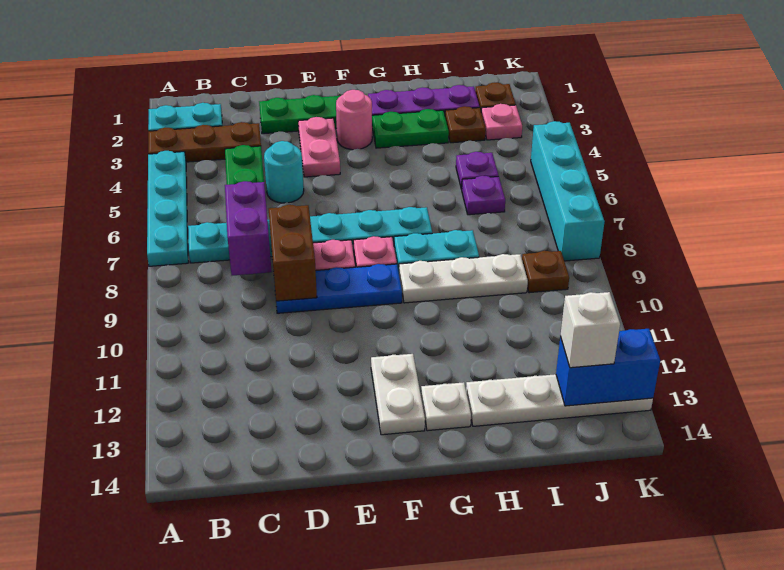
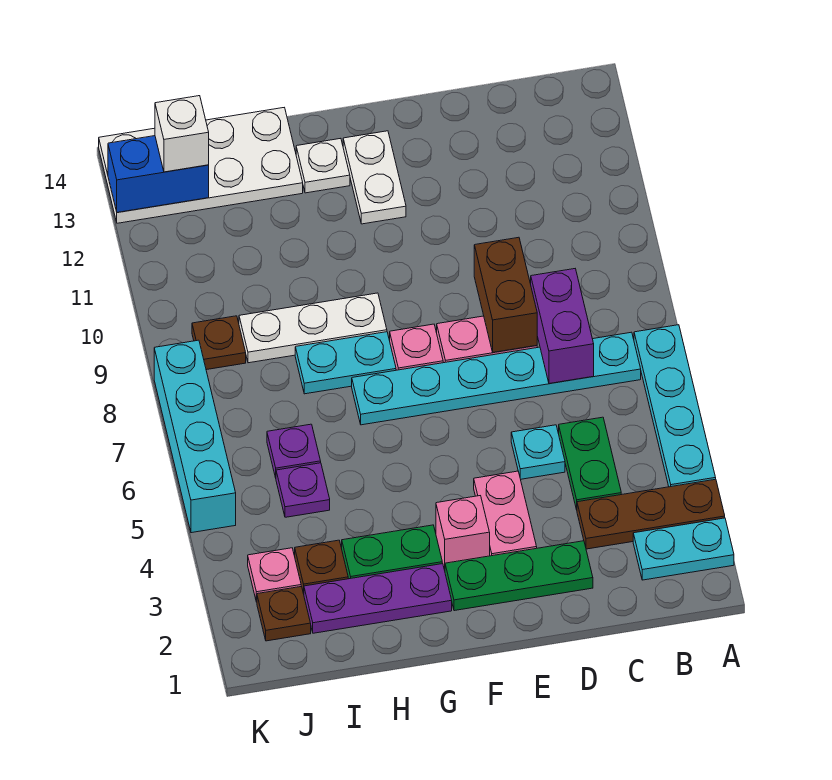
cyan round brick D5 level 1 -> cyan plate D5 level 1
blue plate D9:F9 level 1 -> none
pink round brick F3 level 1 -> pink brick F3 level 1
white plate H13:K13 level 1 -> white plate H13:K14 level 1

